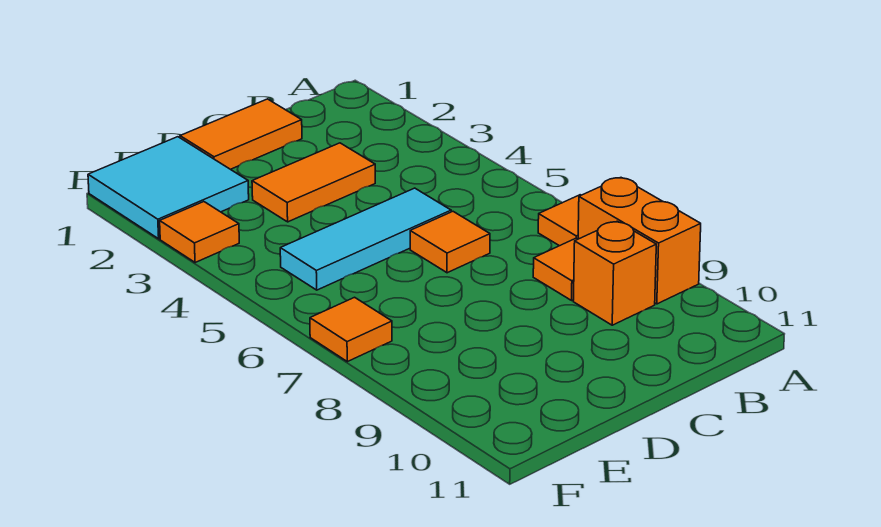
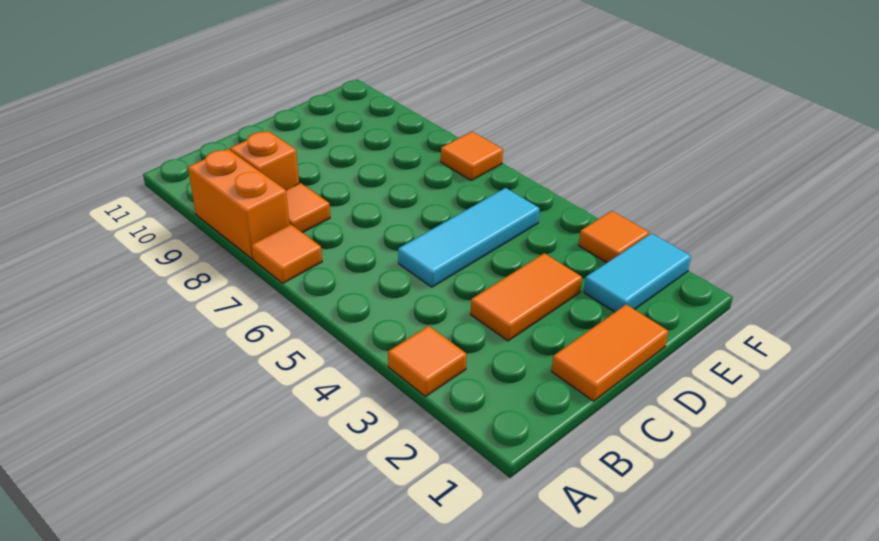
orange tile C6 level 1 -> orange tile A3 level 1
cyan tile E1:F2 level 1 -> cyan tile E2:F2 level 1

